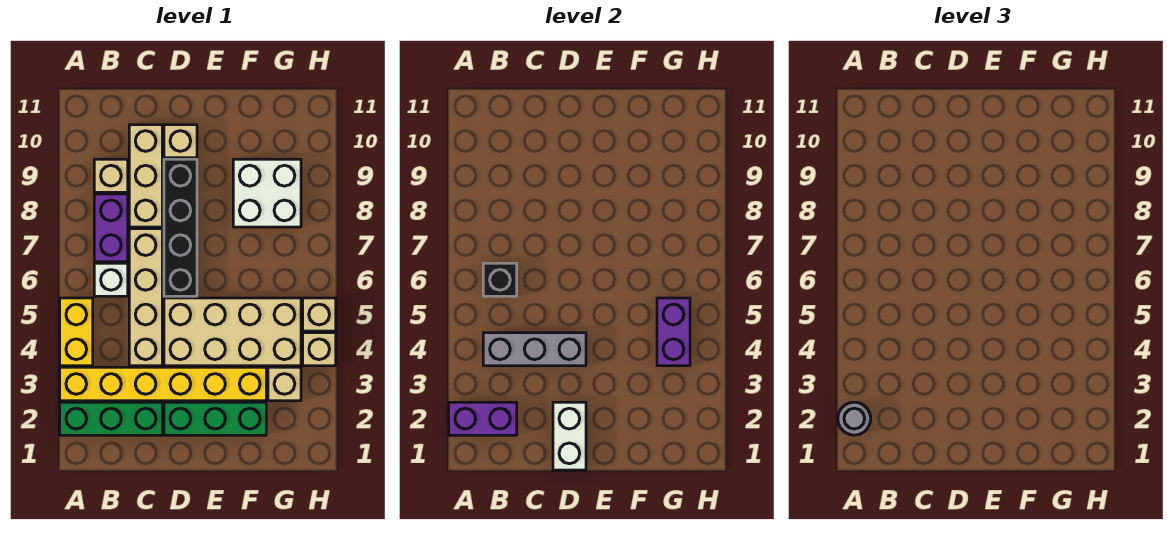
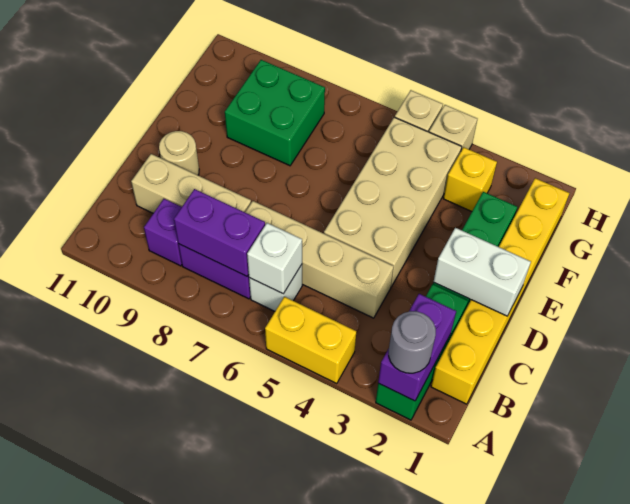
yellow brick A3:F3 level 1 -> yellow brick B1:G1 level 1
grey brick B4:D4 level 2 -> none
black brick B6 level 2 -> white brick B6 level 2
tan brick B9 level 1 -> purple brick B9 level 1
black brick D6:D9 level 1 -> none
tan brick D10 level 1 -> tan round brick D10 level 1
white brick F8:G9 level 1 -> green brick F8:G9 level 1
tan brick G3 level 1 -> yellow brick G3 level 1
purple brick G4:G5 level 2 -> purple brick B7:B8 level 2

